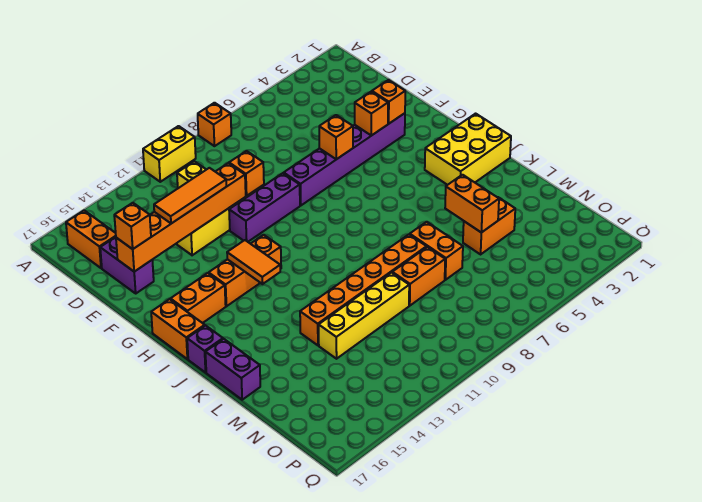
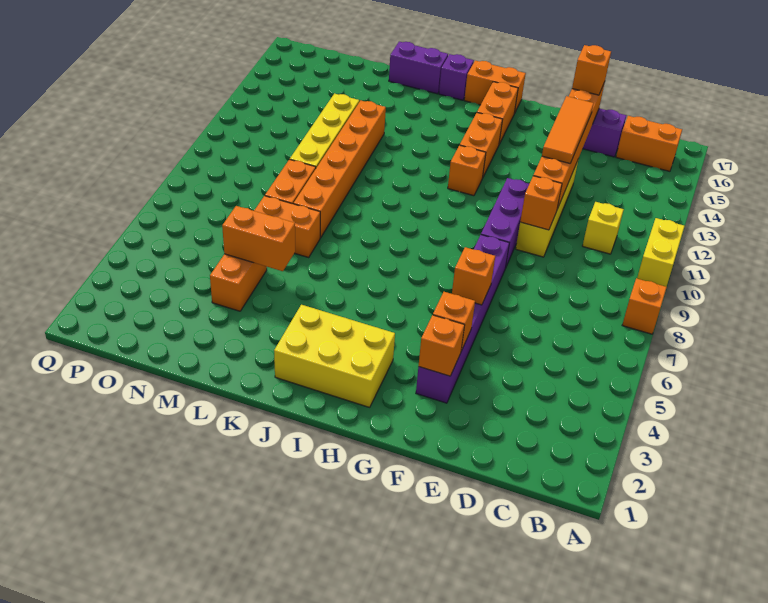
orange tile H13:I13 level 2 -> none
yellow brick I1:J3 level 1 -> yellow brick H2:J3 level 1

